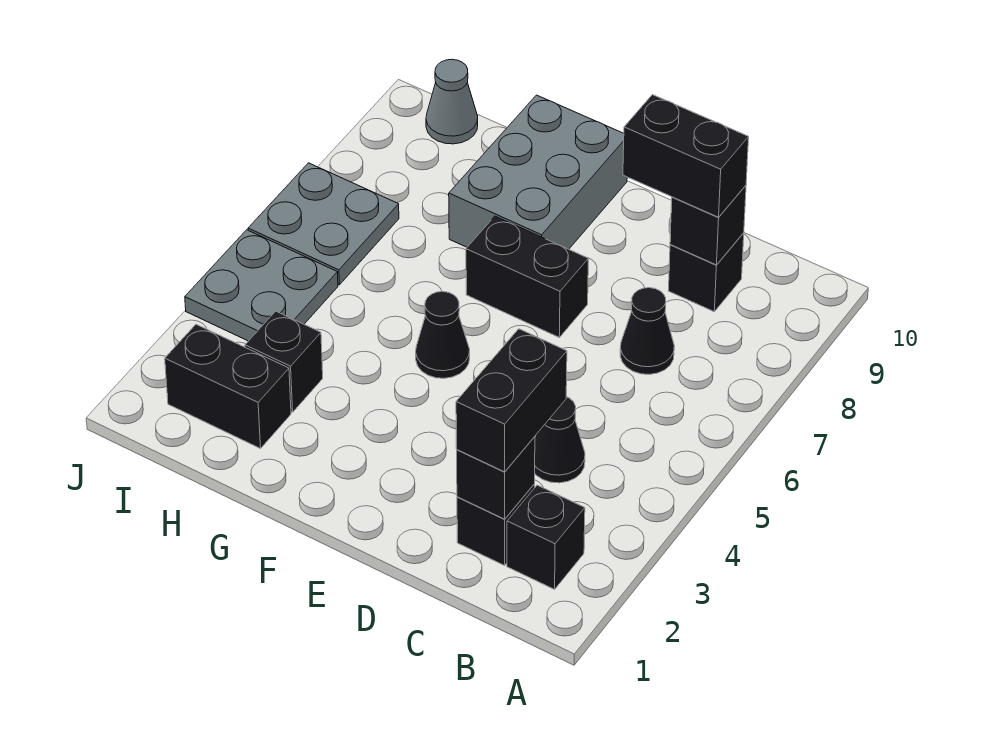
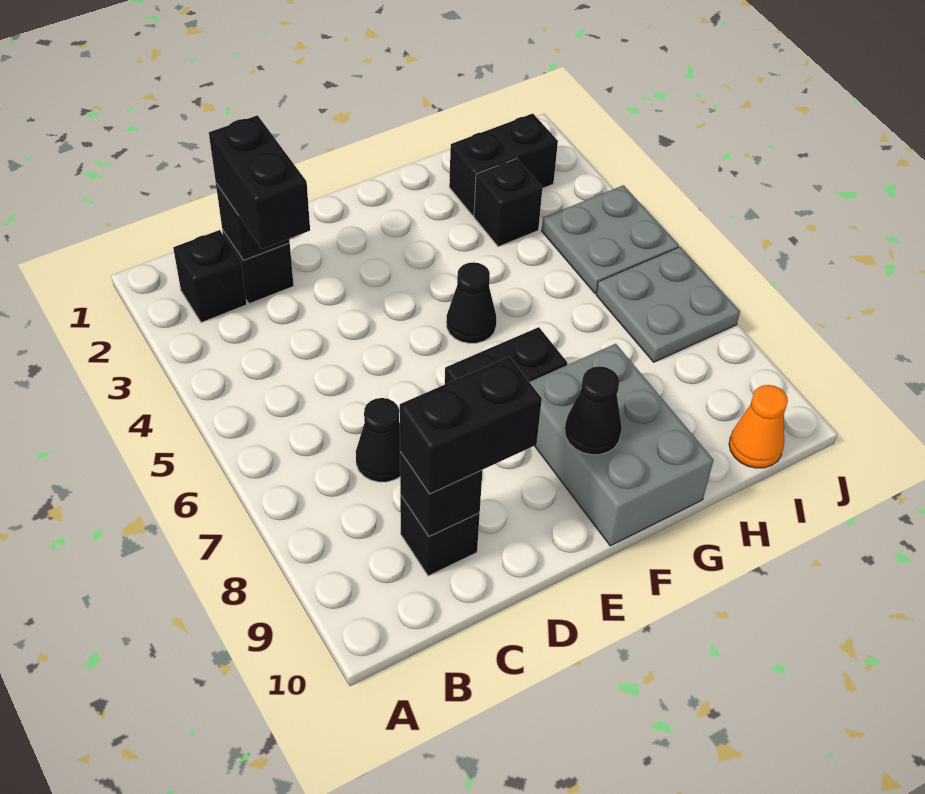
black cone C4 level 1 -> black cone F9 level 2
grey cone I10 level 1 -> orange cone I10 level 1

